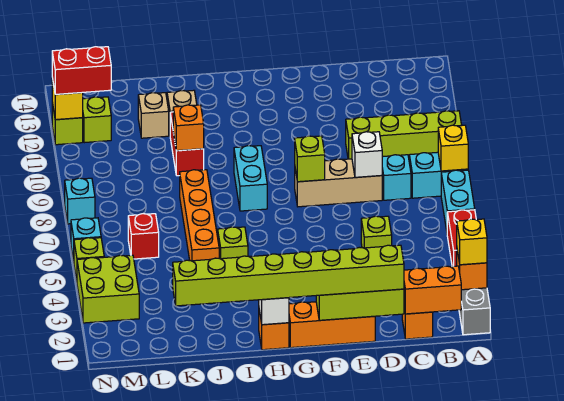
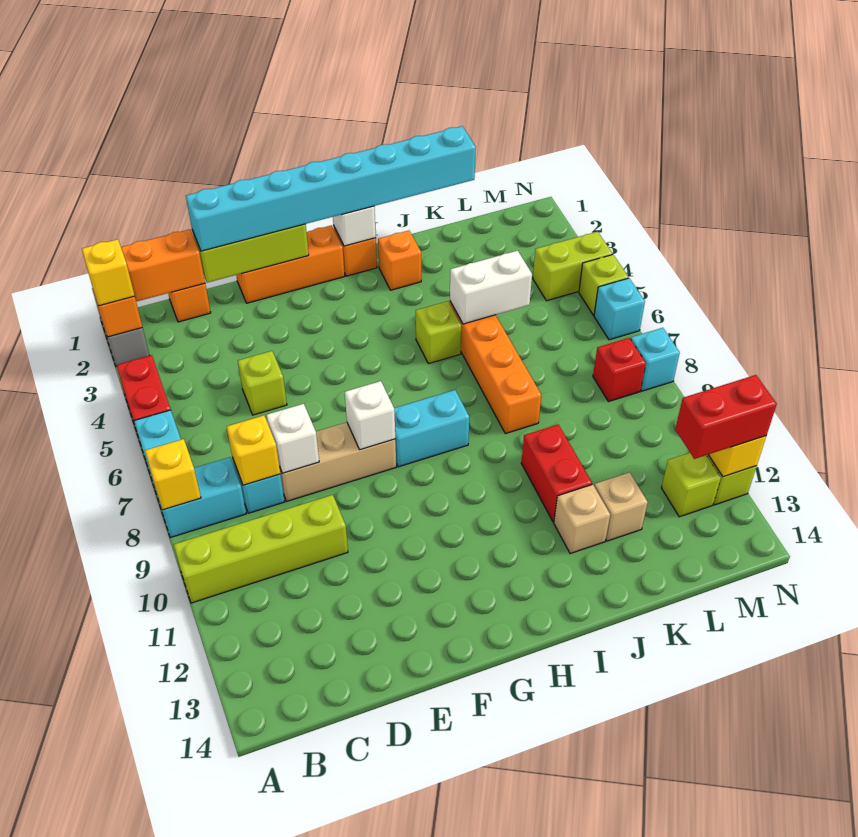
none -> yellow brick C8 level 2
lime brick D1:K1 level 3 -> cyan brick D1:K1 level 3
lime brick F8 level 2 -> white brick F8 level 2
cyan brick H8:H9 level 1 -> cyan brick G8:H8 level 1
none -> white brick J5:K5 level 2
orange brick J10 level 2 -> orange brick I2 level 1
red brick L6 level 1 -> red brick M8 level 1
lime brick M3:N4 level 1 -> lime brick M4:N4 level 1

